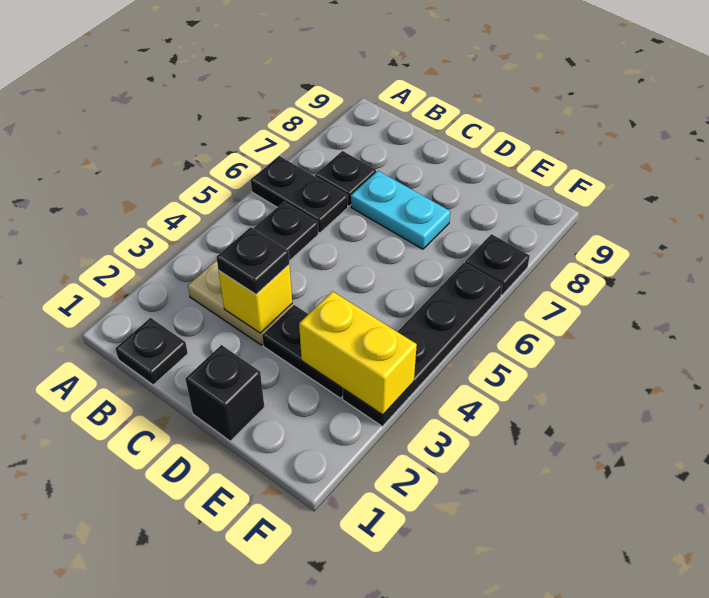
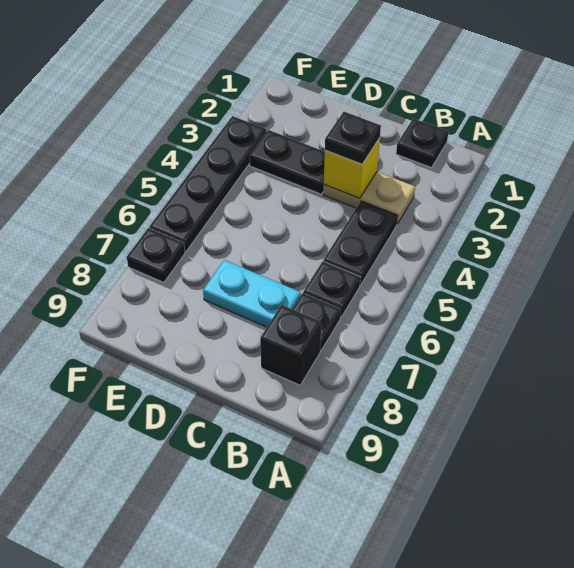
black plate A6:B6 level 1 -> black plate B6 level 1
black brick D1 level 1 -> black brick B8 level 1
yellow brick E3:F3 level 2 -> none

